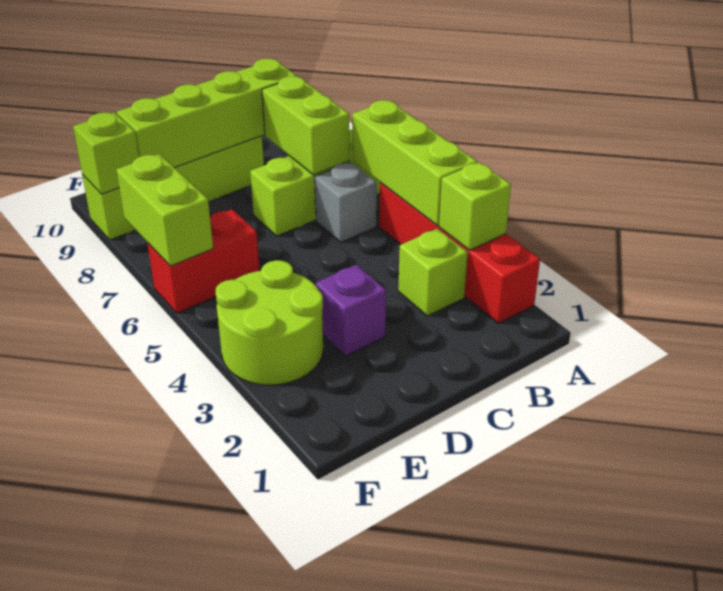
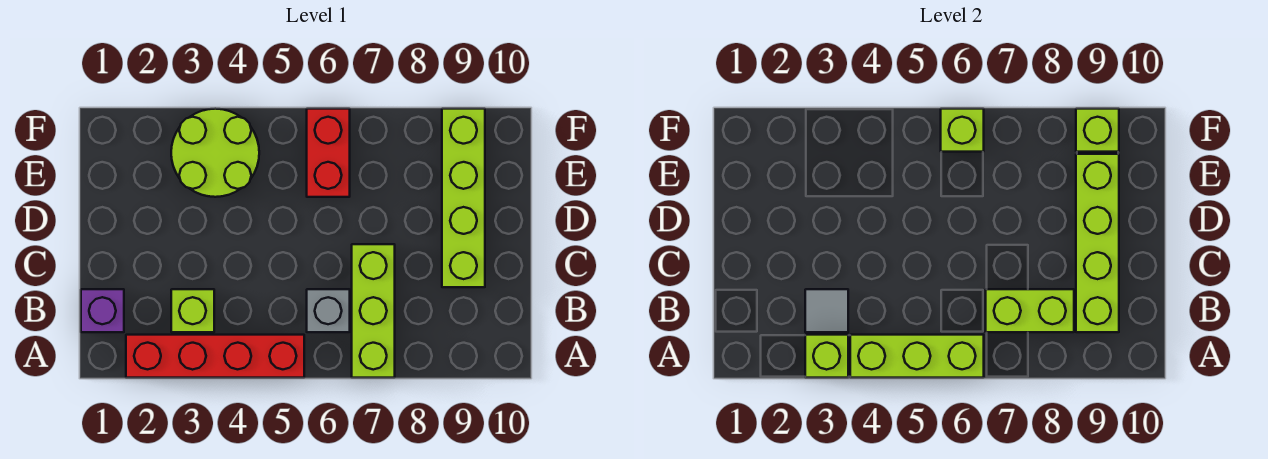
none -> grey tile B3 level 2
purple brick D3 level 1 -> purple brick B1 level 1
lime brick F6:F7 level 2 -> lime brick F6 level 2

